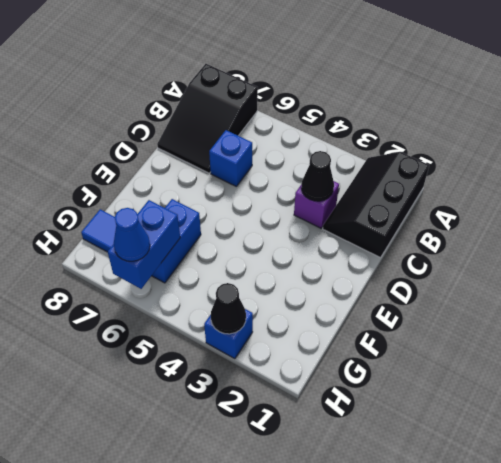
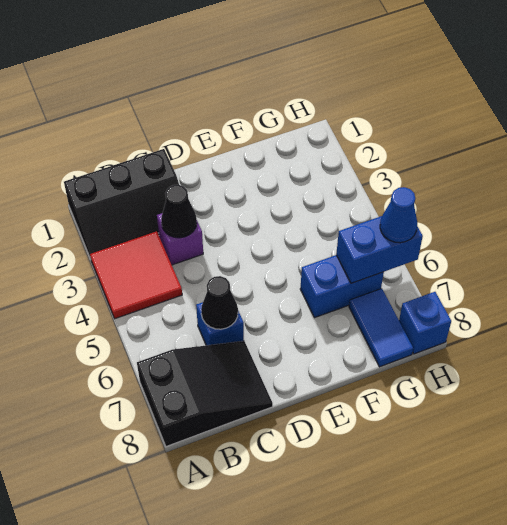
none -> red tile A3:B4 level 1
blue brick H3 level 1 -> blue brick H8 level 1
black cone H3 level 2 -> black cone C6 level 2

